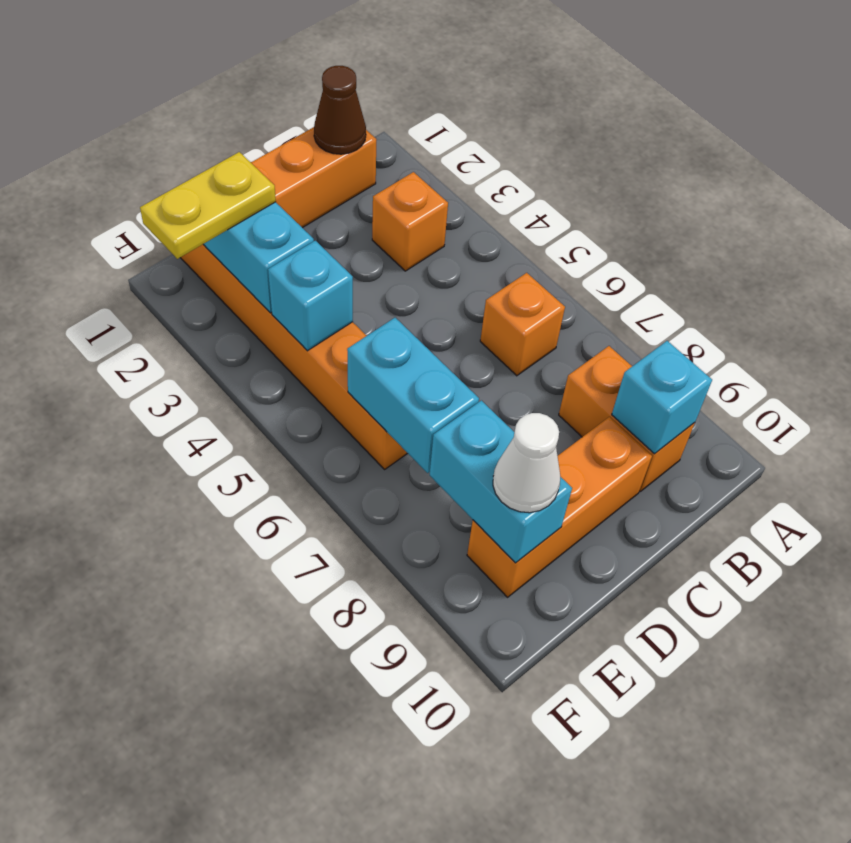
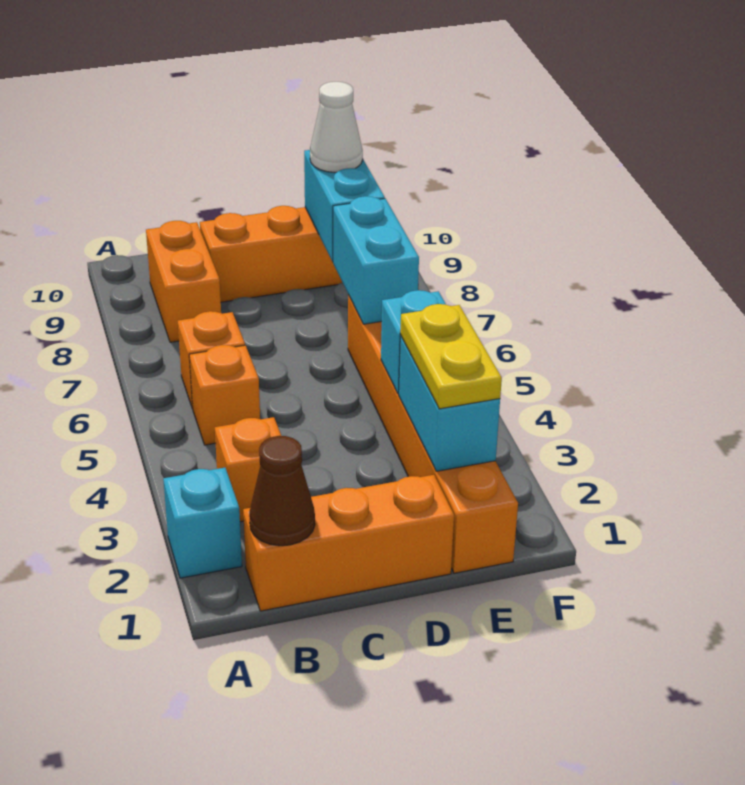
none -> orange brick B5 level 1
cyan brick B9 level 2 -> cyan brick A2 level 1
yellow plate E2:F2 level 3 -> yellow plate E2:E3 level 3

